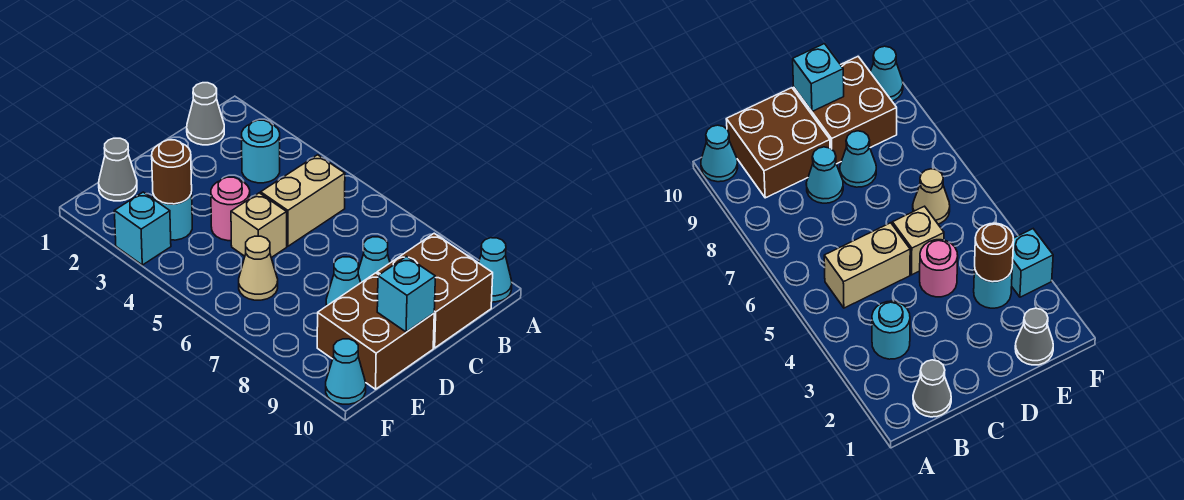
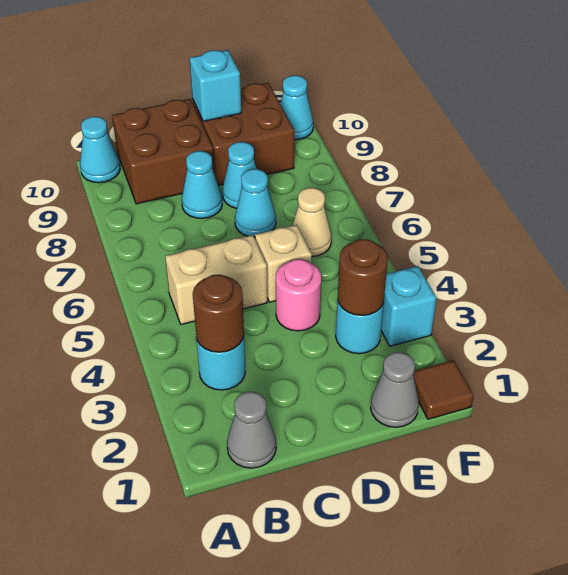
none -> brown round brick B3 level 2
none -> cyan cone D7 level 1
none -> brown tile F1 level 1

